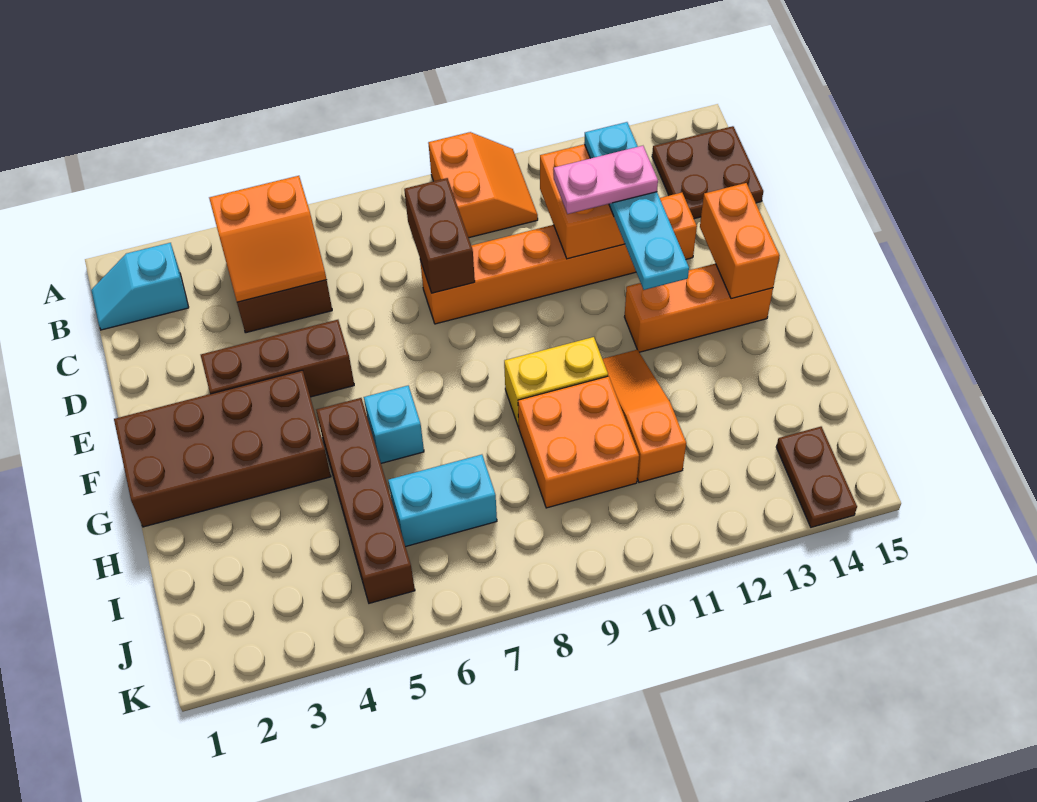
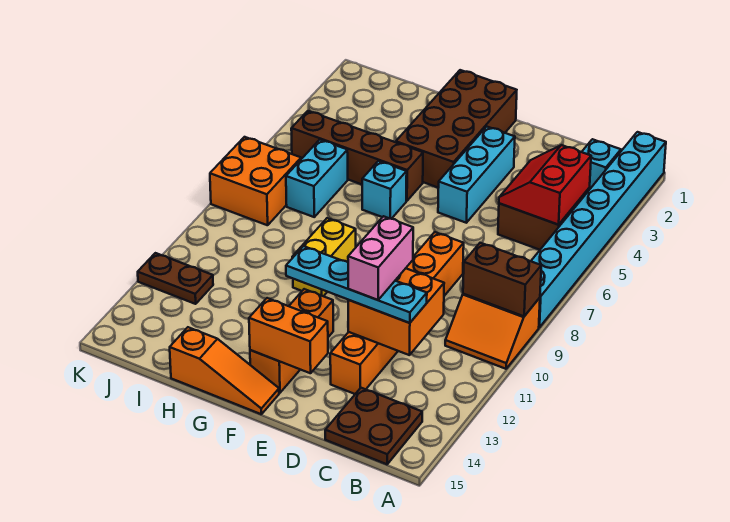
none -> cyan brick A1:A8 level 1
orange slope B4:C5 level 2 top B -> red slope B4:C5 level 2 top B
brown brick C8:D8 level 2 -> brown brick A9:B9 level 2
pink plate D11:D12 level 4 -> pink brick D11:D12 level 4
brown brick E3:E5 level 1 -> cyan brick E3:E5 level 1
orange slope G11:I11 level 1 top I -> orange slope F15:H15 level 1 top H
orange brick H9:I10 level 1 -> orange brick J7:K8 level 1
brown plate J14:K14 level 1 -> brown plate J12:K12 level 1

